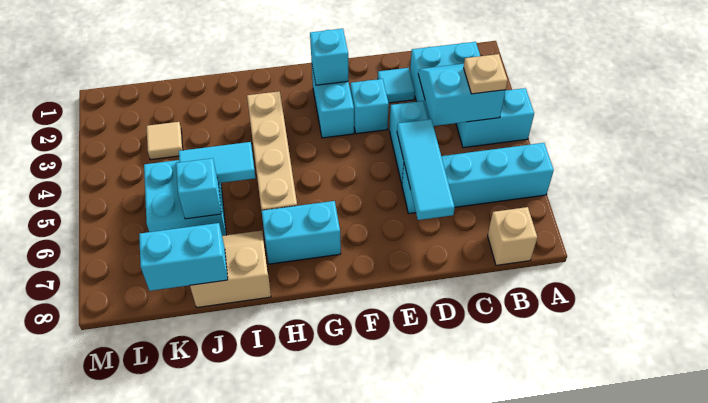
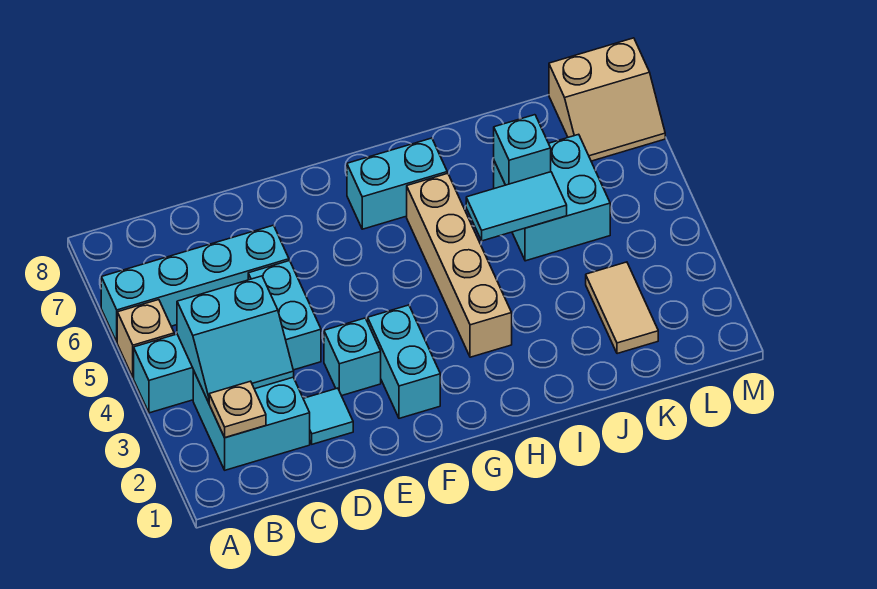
tan plate B4 level 3 -> tan plate B2 level 2
tan brick B8 level 1 -> tan brick A5 level 1
cyan tile D5:D7 level 2 -> none
cyan brick F2 level 2 -> none
tan slope I7:J8 level 1 top 8 -> tan slope L7:M8 level 1 top 8
cyan brick J8:K8 level 2 -> none
tan tile K3 level 1 -> tan tile K2:K3 level 1

